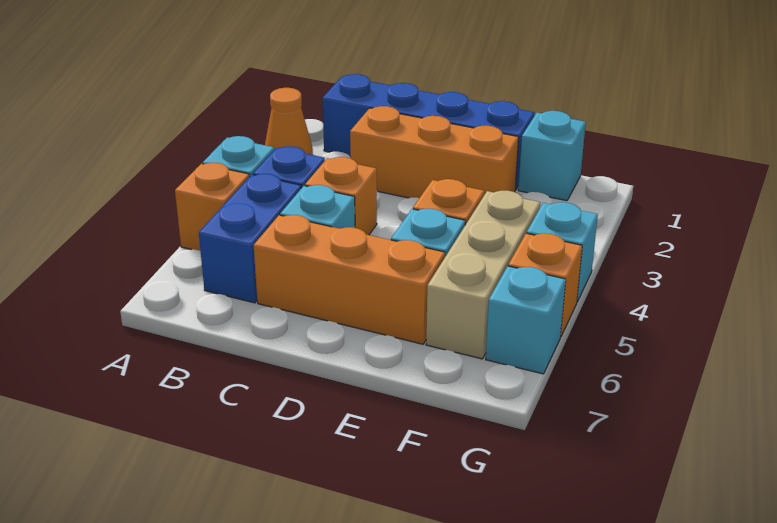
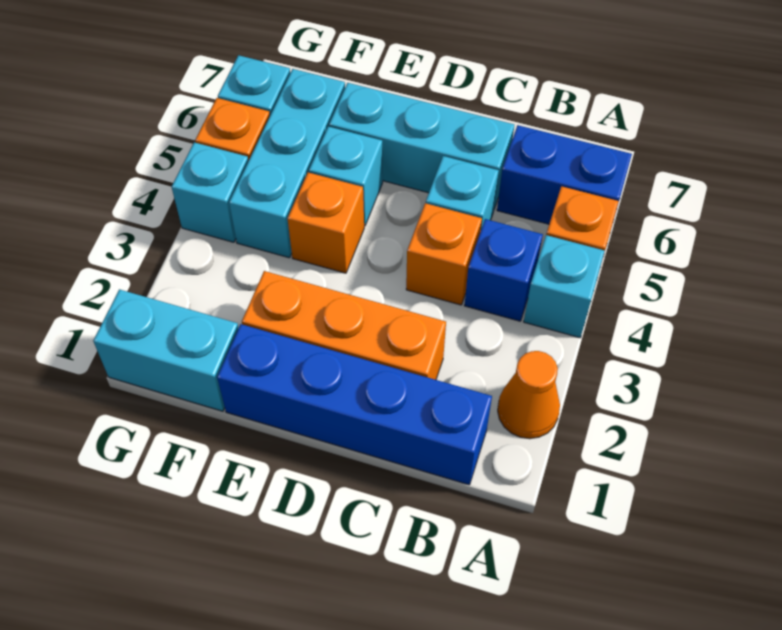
blue brick B5:B6 level 1 -> blue brick A6:B6 level 1
orange brick C6:E6 level 1 -> cyan brick C6:E6 level 1
cyan brick F1 level 1 -> cyan brick F1:G1 level 1
tan brick F4:F6 level 1 -> cyan brick F4:F6 level 1

